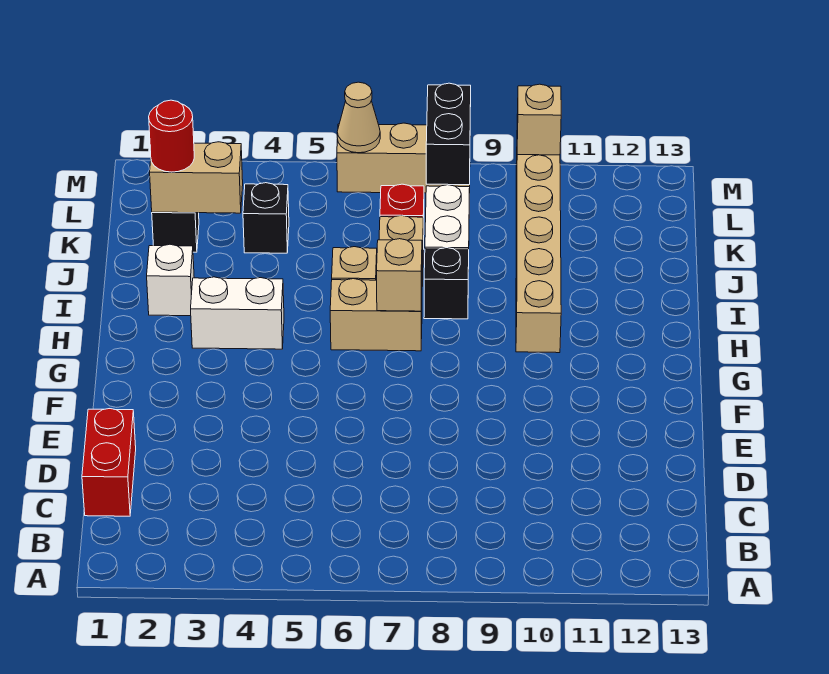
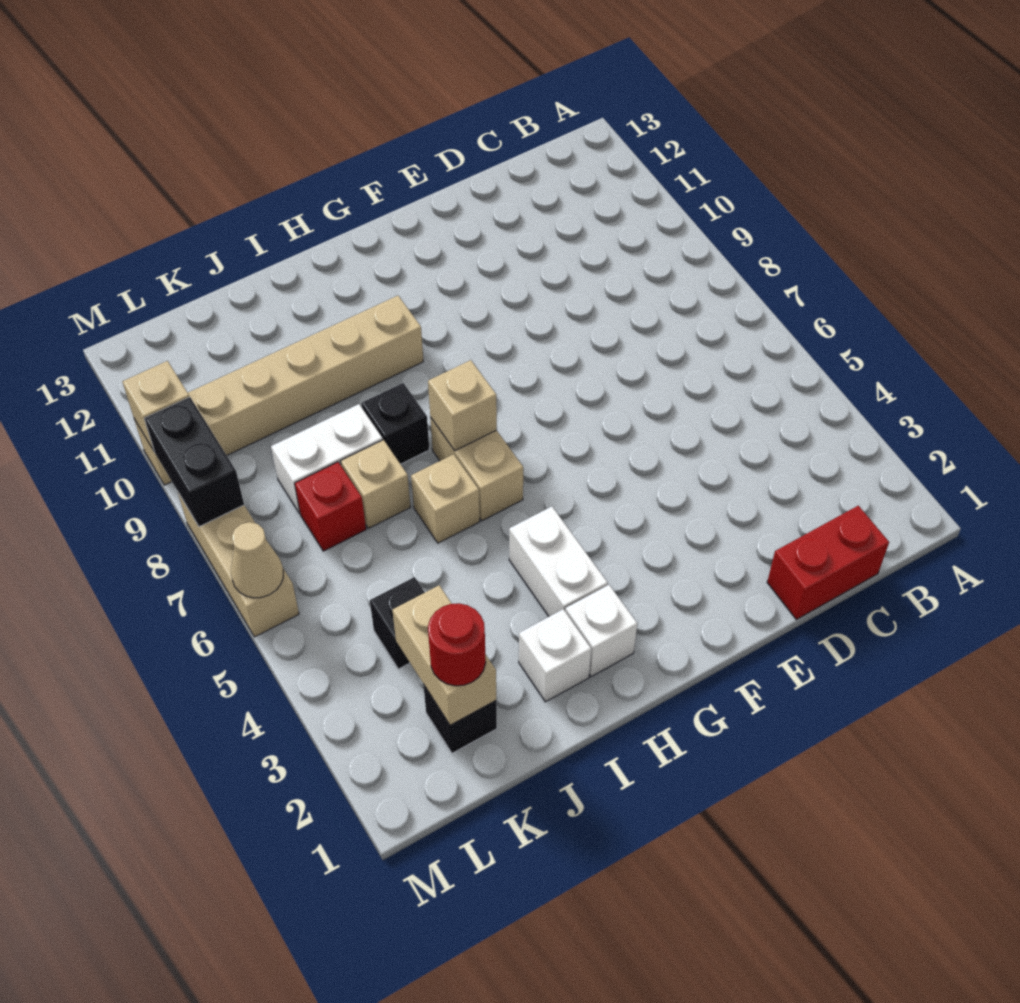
none -> white brick H2 level 1
black brick L8:M8 level 2 -> black brick M8:M9 level 2

